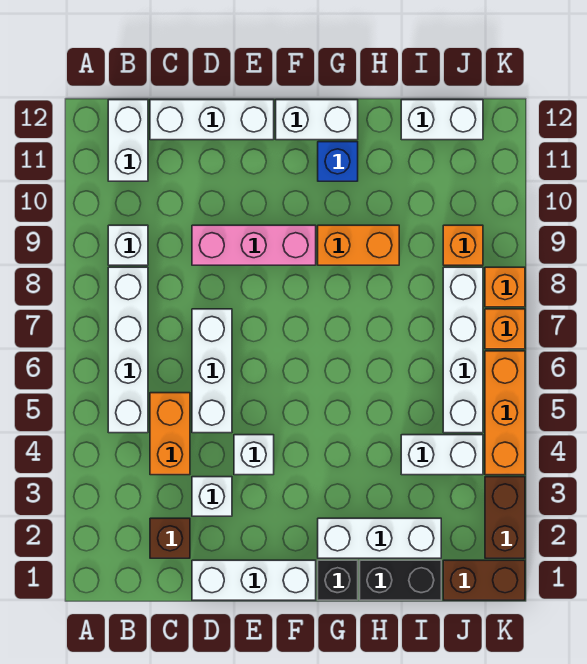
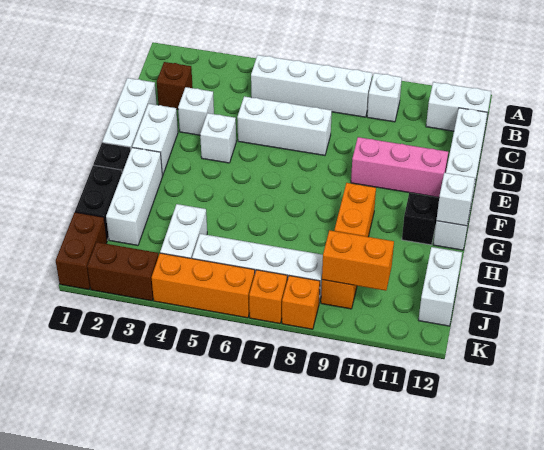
orange brick C4:C5 level 1 -> orange brick J9:J10 level 2
pink brick D9:F9 level 1 -> pink brick E9:E11 level 1
none -> white brick E2:F2 level 1
blue brick G11 level 1 -> black brick G11 level 1
none -> white brick G12 level 2

